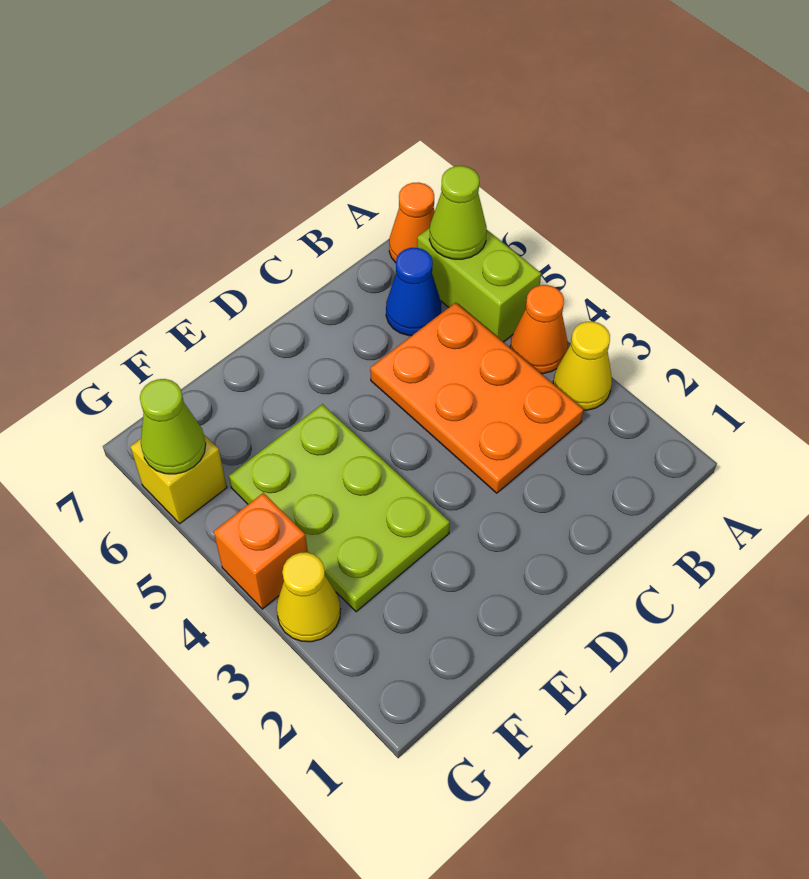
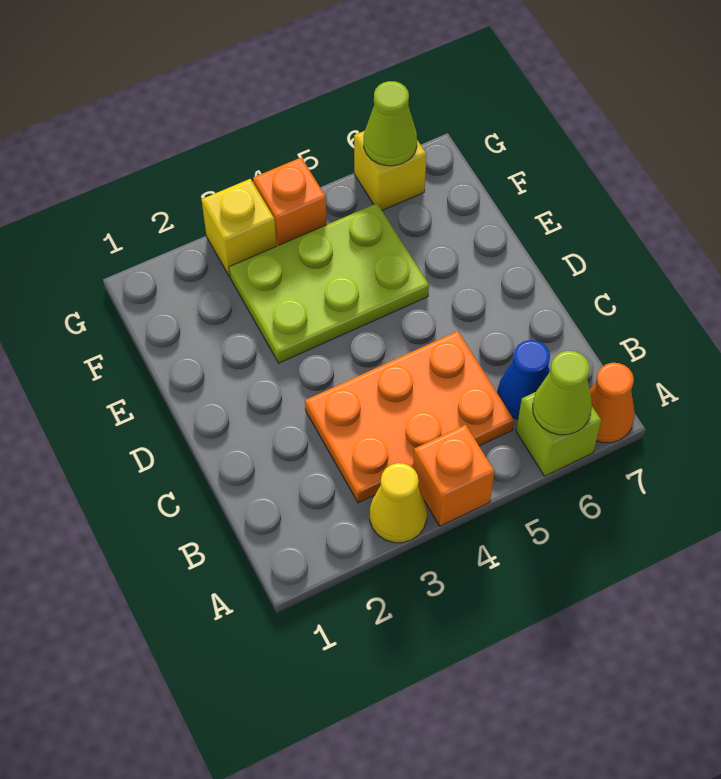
orange cone A4 level 1 -> orange brick A4 level 1
lime brick A5:A6 level 1 -> lime brick A6 level 1
yellow cone G3 level 1 -> yellow brick G3 level 1

